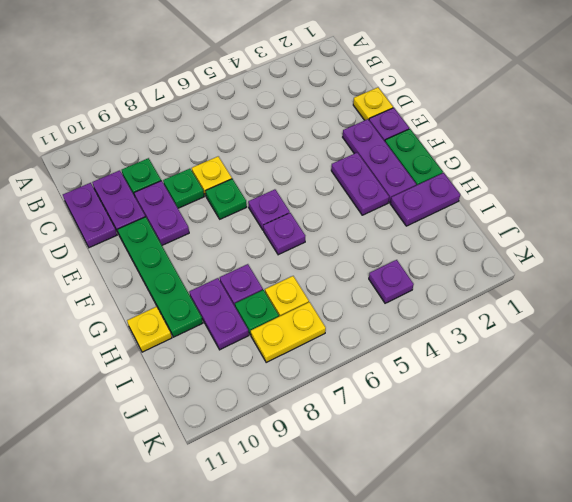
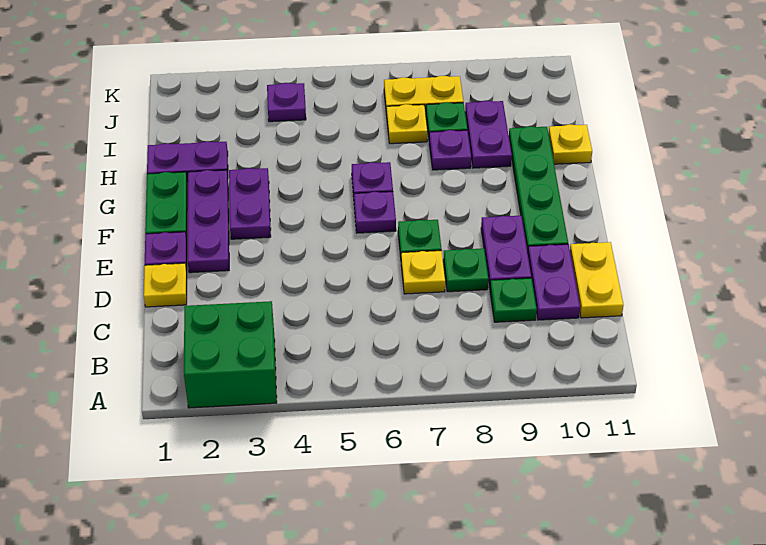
none -> green brick A2:B3 level 1
purple plate C11:D11 level 1 -> yellow plate C11:D11 level 1

